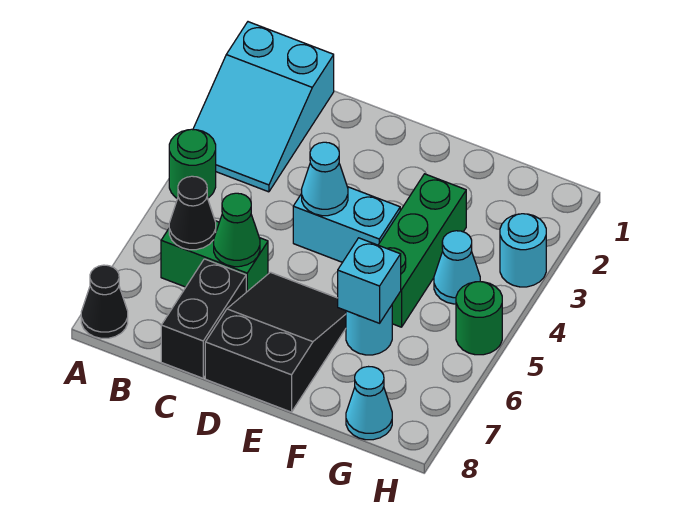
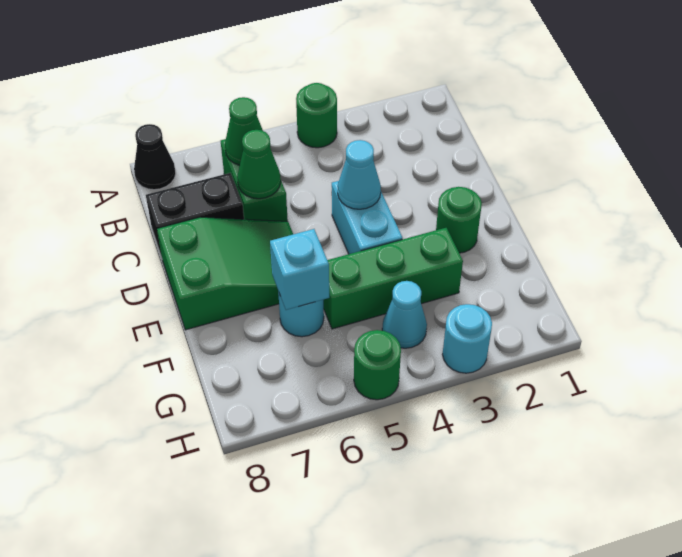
cyan slope A1:B3 level 1 top 1 -> none
black cone B6 level 2 -> green cone B6 level 2
black slope D6:E8 level 1 top 8 -> green slope D6:E8 level 1 top 8
none -> green round brick E2 level 1
cyan cone G8 level 1 -> none

